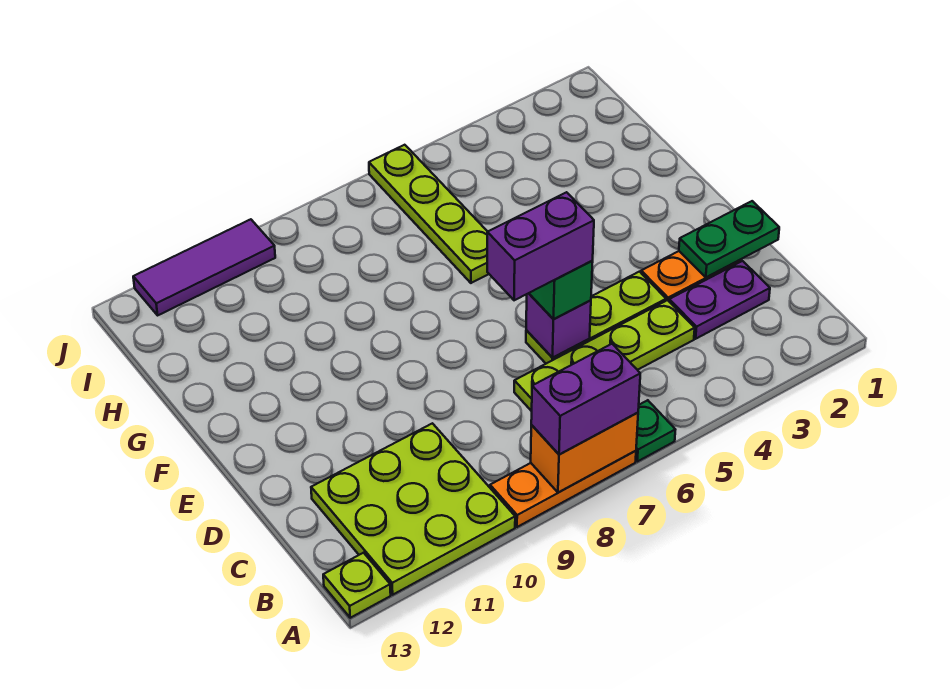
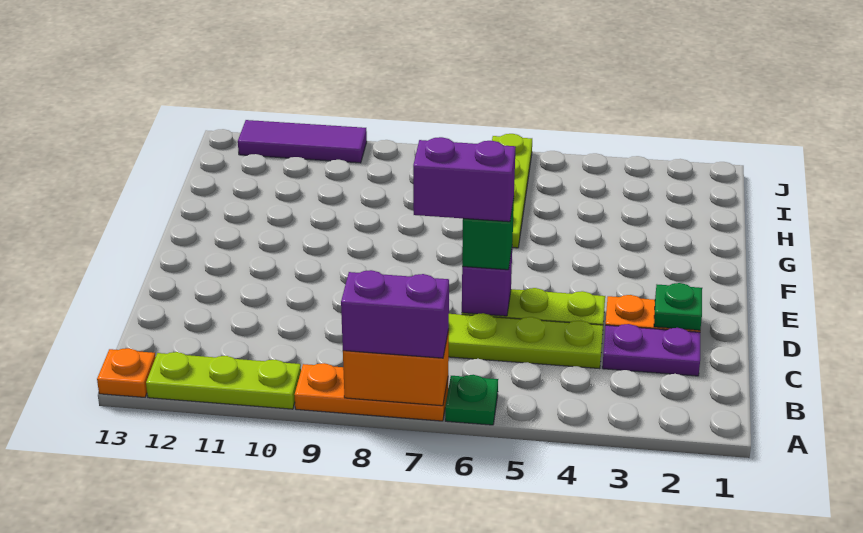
lime plate A10:C12 level 1 -> lime plate A10:A12 level 1
lime plate A13 level 1 -> orange plate A13 level 1
green plate D1:D2 level 2 -> green plate D2 level 2

